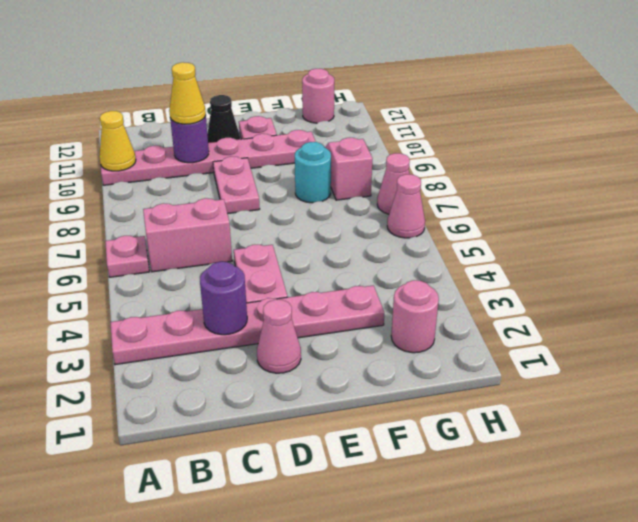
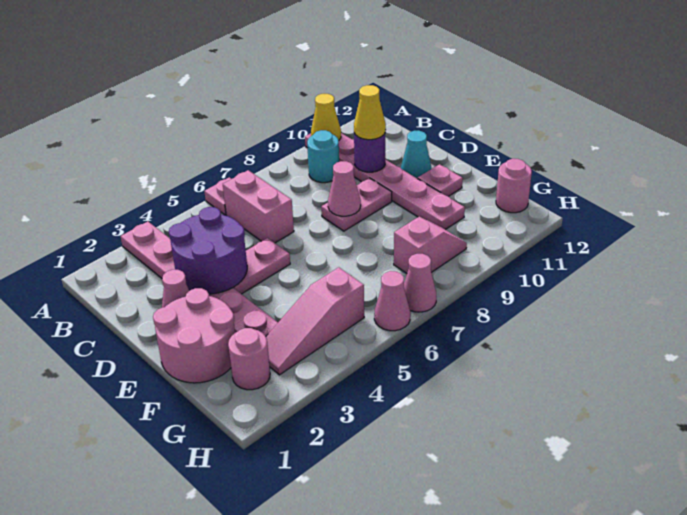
purple round brick C3 level 2 -> purple round brick C3:D4 level 2
none -> pink cone D8 level 2
black cone D11 level 1 -> cyan cone D11 level 1
none -> pink round brick E1:F2 level 1
cyan round brick F8 level 1 -> cyan round brick B9 level 1
none -> pink slope G3:G5 level 1 top 5

